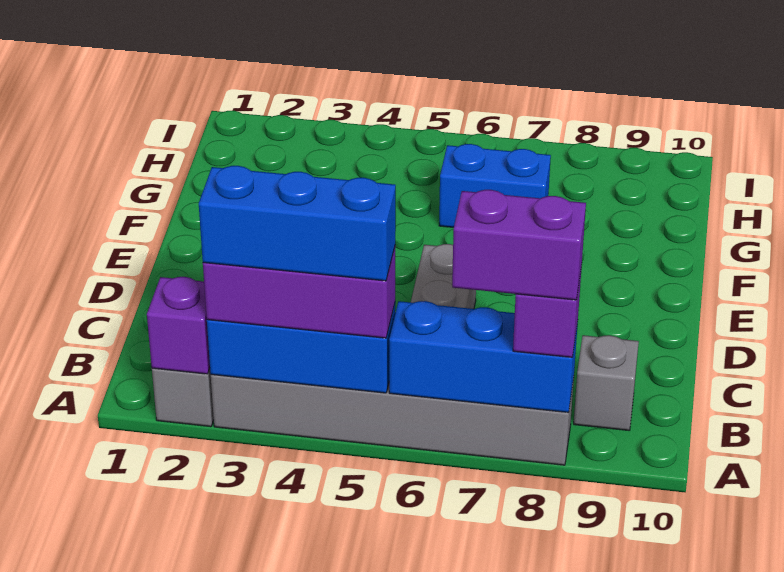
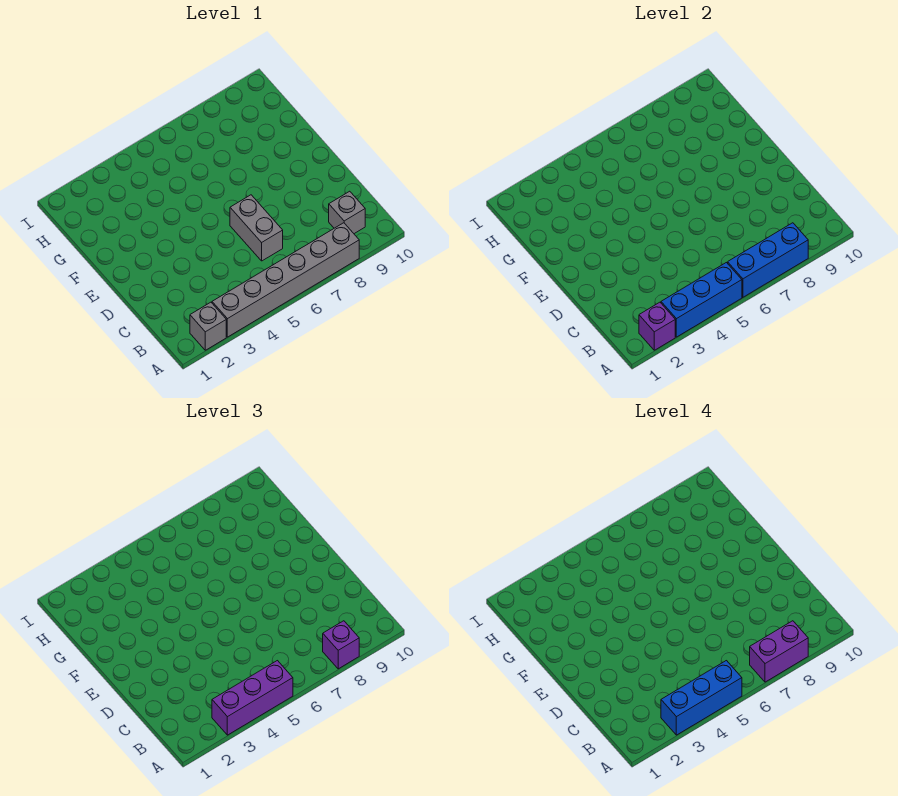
blue brick G6:G7 level 1 -> none

